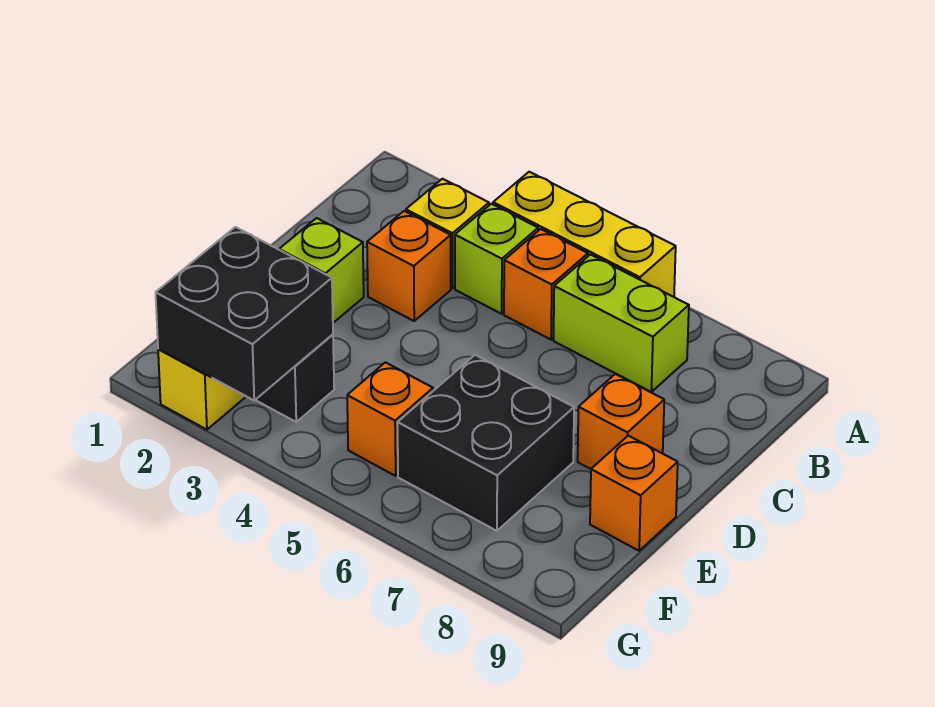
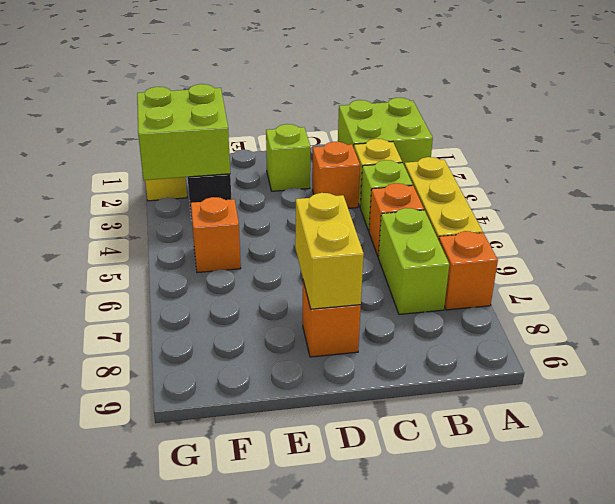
none -> lime brick A1:B2 level 1
none -> yellow brick D7:D8 level 2
black brick E6:F7 level 1 -> none
orange brick E9 level 1 -> orange brick A7 level 1
black brick F2:G3 level 2 -> lime brick F2:G3 level 2

